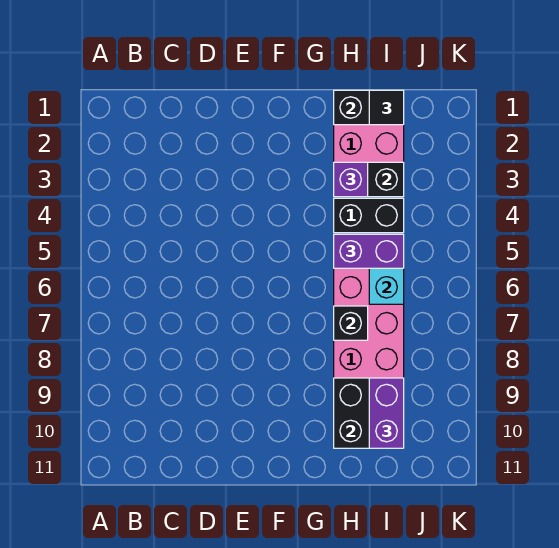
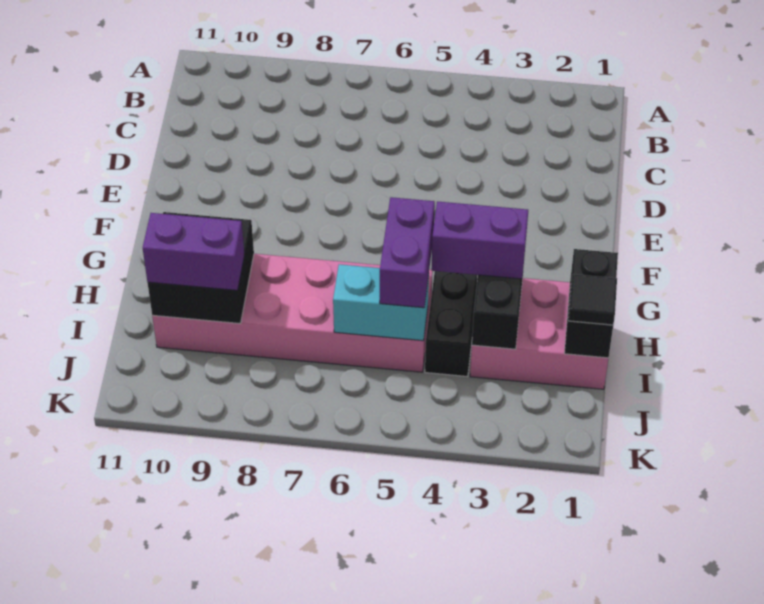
purple brick H3 level 3 -> purple brick H3:H4 level 3
black brick H7 level 2 -> none

